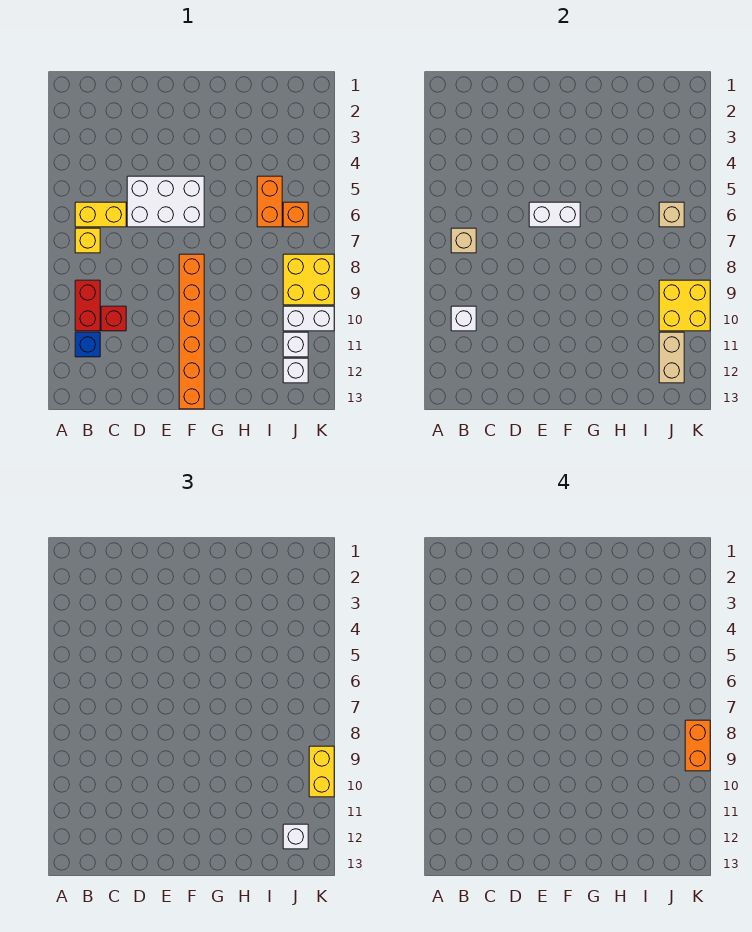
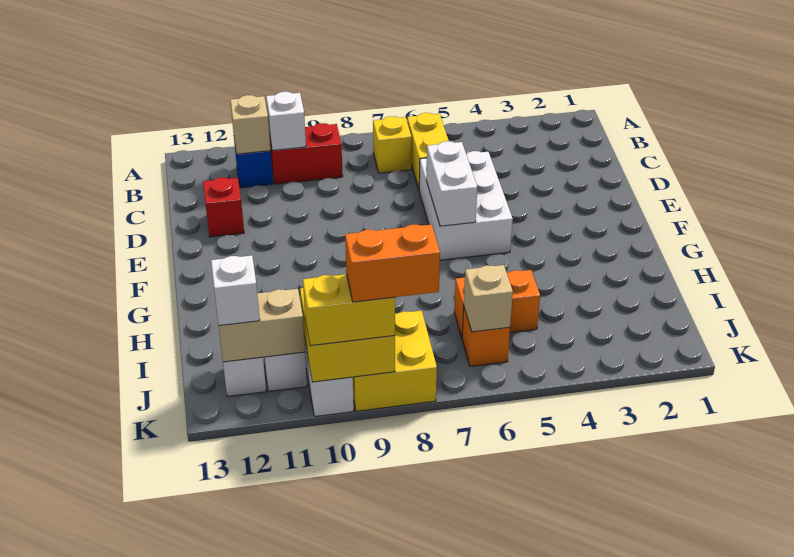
tan brick B7 level 2 -> tan brick B11 level 2
red brick C10 level 1 -> red brick D12 level 1
orange brick F8:F13 level 1 -> none

